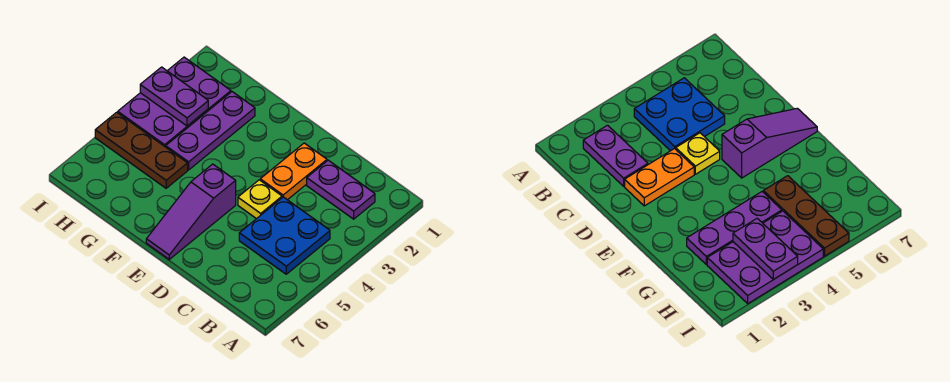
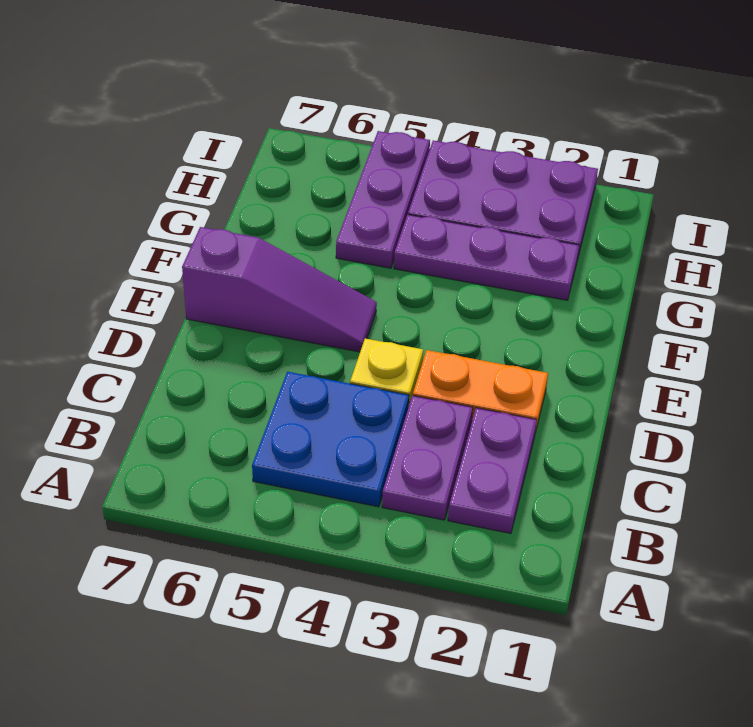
purple slope E5:E7 level 1 top 5 -> purple slope E5:E7 level 1 top 7
brown plate G5:I5 level 1 -> purple plate G5:I5 level 1
purple plate H3:I3 level 2 -> purple plate B3:C3 level 1

